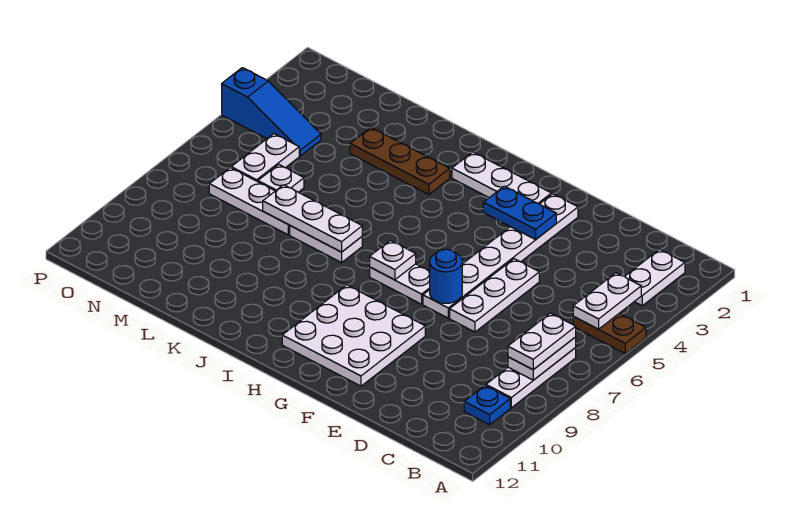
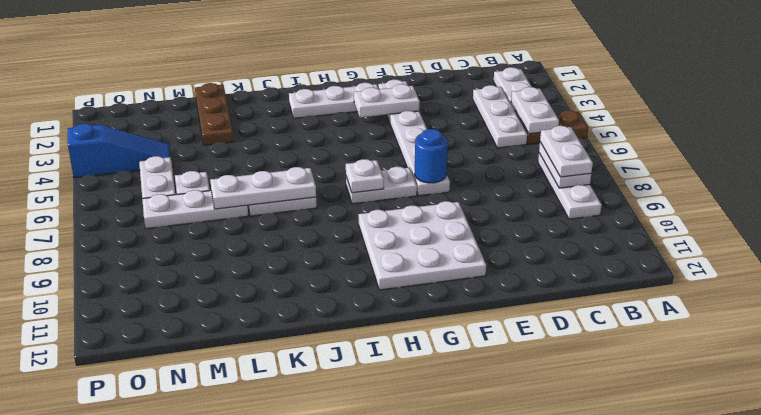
blue plate B10 level 1 -> none
white plate E5:E7 level 1 -> white plate C3:C5 level 1
blue plate F3:G3 level 2 -> white plate F3:G3 level 2
brown plate J3:L3 level 1 -> brown plate L1:L3 level 1

